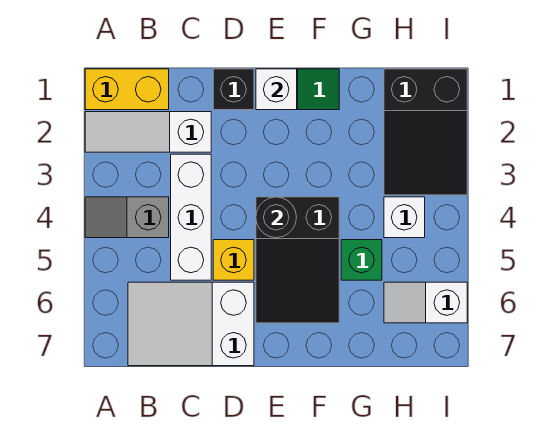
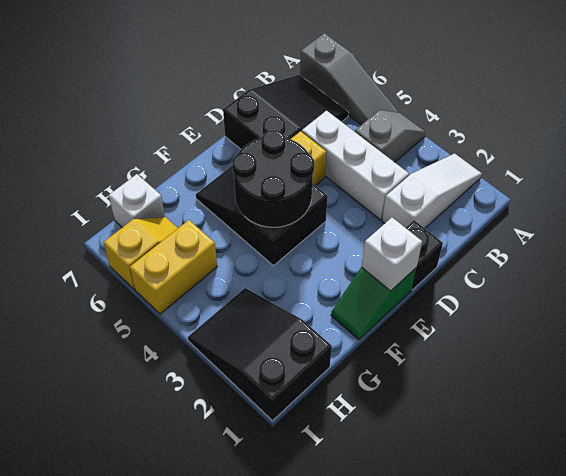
yellow brick A1:B1 level 1 -> yellow brick H5:I5 level 1
none -> grey slope A5:A7 level 1 top 7
white slope B6:D7 level 1 top D -> black slope B6:D7 level 1 top D
black round brick E4 level 2 -> black round brick E4:F5 level 2
green brick G5 level 1 -> none
white brick H4 level 1 -> white brick H7 level 1
white slope H6:I6 level 1 top I -> yellow slope H6:I6 level 1 top I

